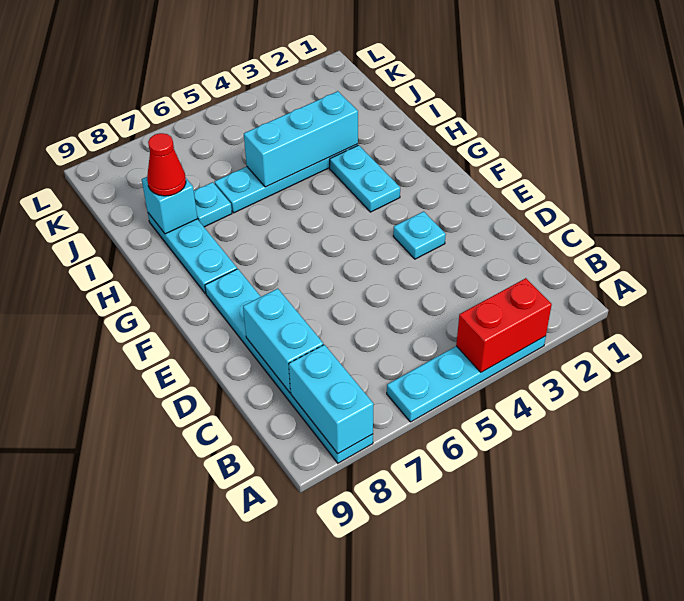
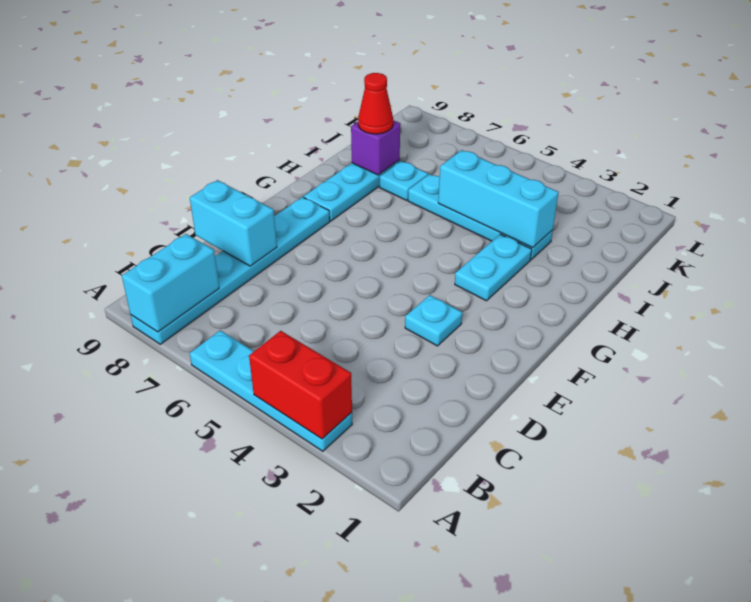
cyan brick C8:D8 level 2 -> cyan brick D8:D9 level 2
cyan brick I8 level 2 -> purple brick I8 level 2

